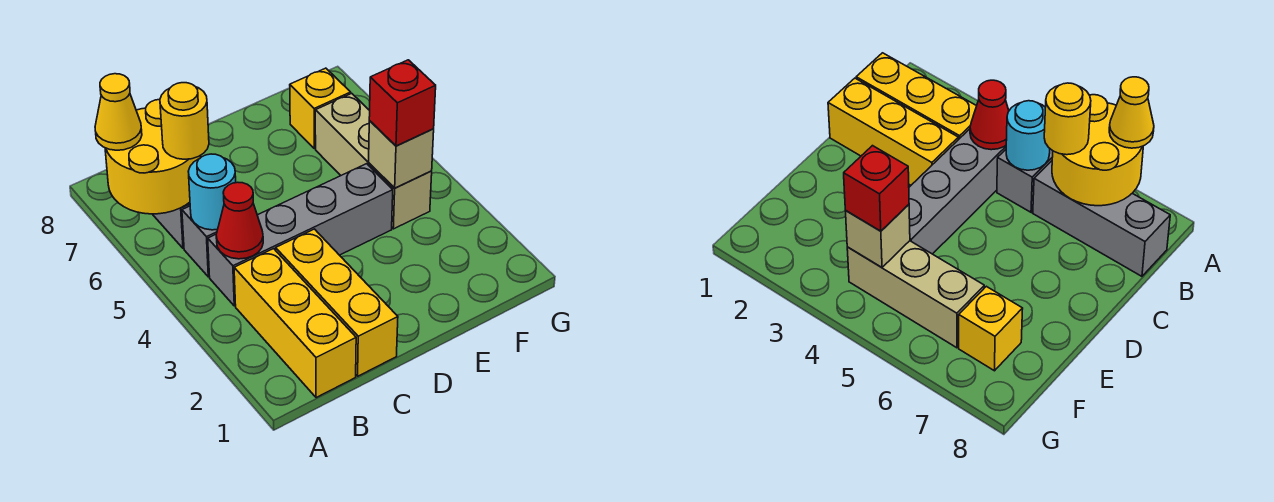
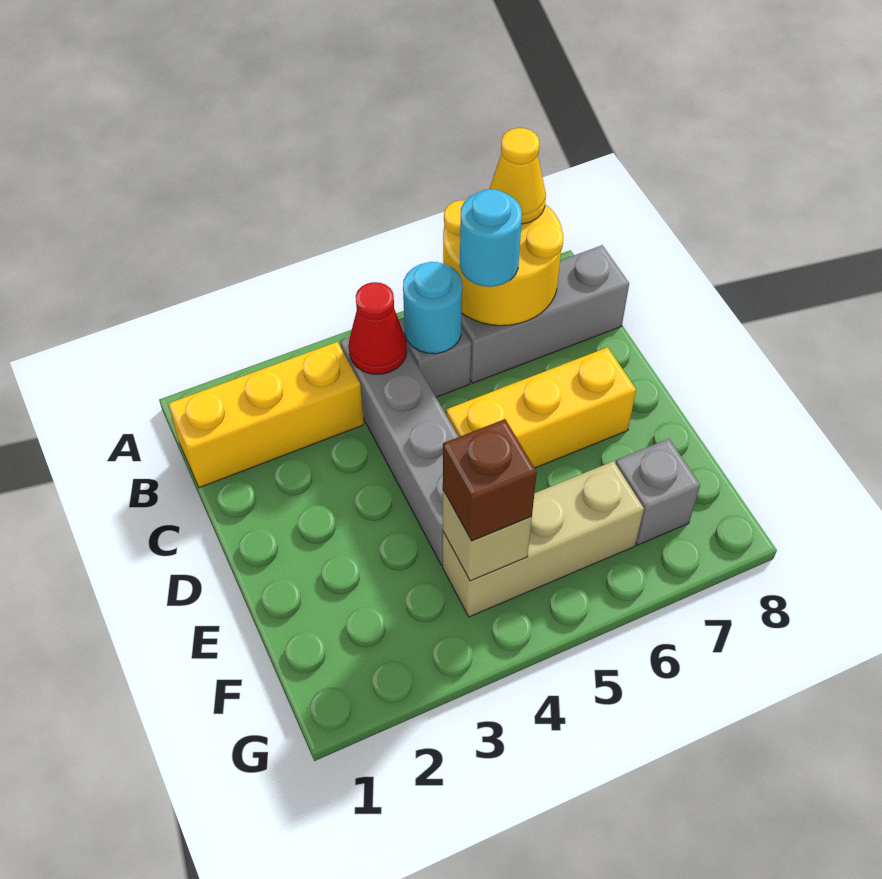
yellow round brick B6 level 3 -> cyan round brick B6 level 3
yellow brick C1:C3 level 1 -> yellow brick D5:D7 level 1
red brick F4 level 3 -> brown brick F4 level 3
yellow brick F7 level 1 -> grey brick F7 level 1

